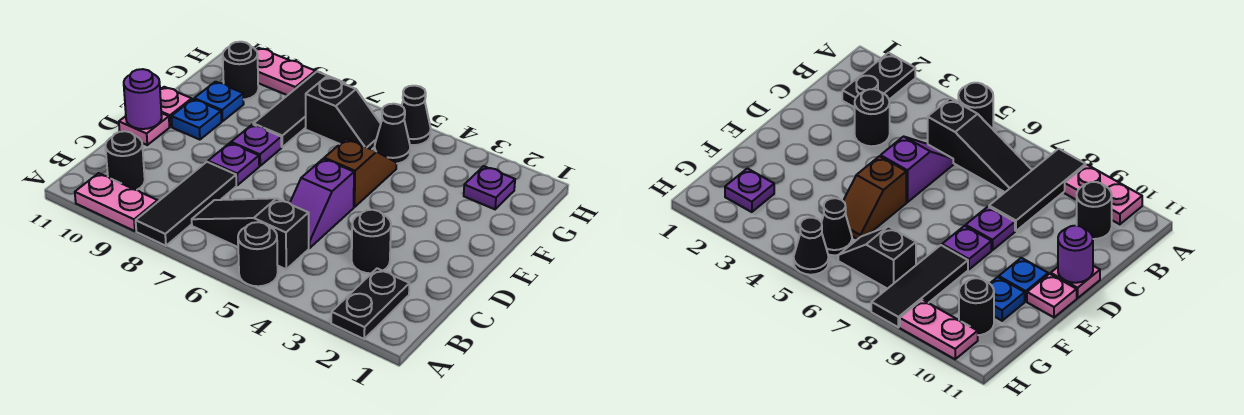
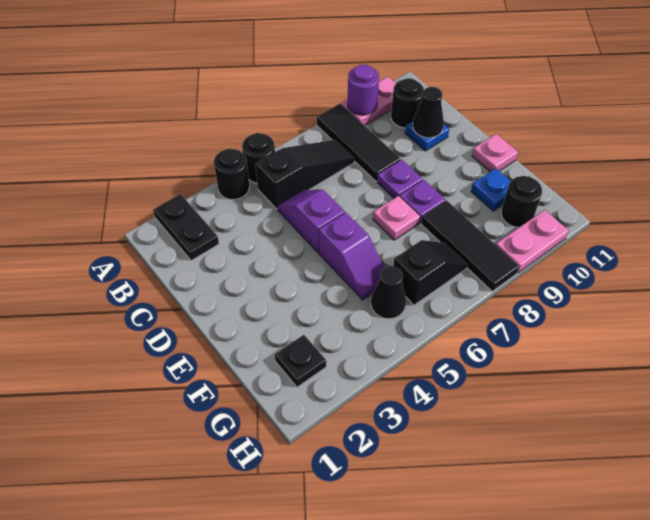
black round brick C3 level 1 -> black round brick A4 level 1
pink plate D11 level 1 -> pink plate E7 level 1
purple round brick D11 level 2 -> purple round brick A9 level 2
brown slope E5:F5 level 1 top E -> purple slope E5:F5 level 1 top E
blue plate E10 level 1 -> blue plate C10 level 1
purple plate G2 level 1 -> black plate G2 level 1
black slope G6:G7 level 1 top 7 -> black slope G6:G7 level 1 top 6
black cone H5 level 1 -> black cone C10 level 2

